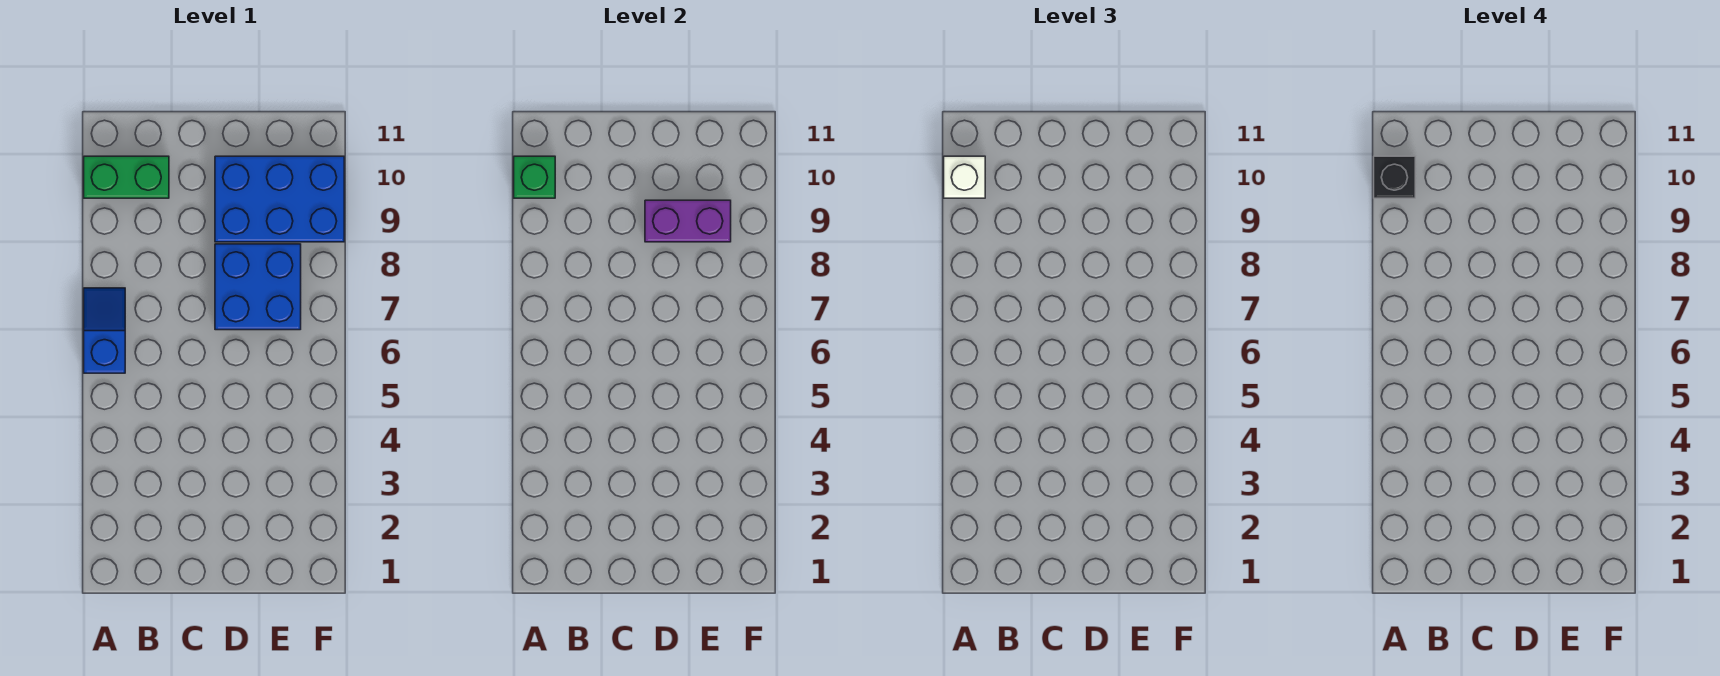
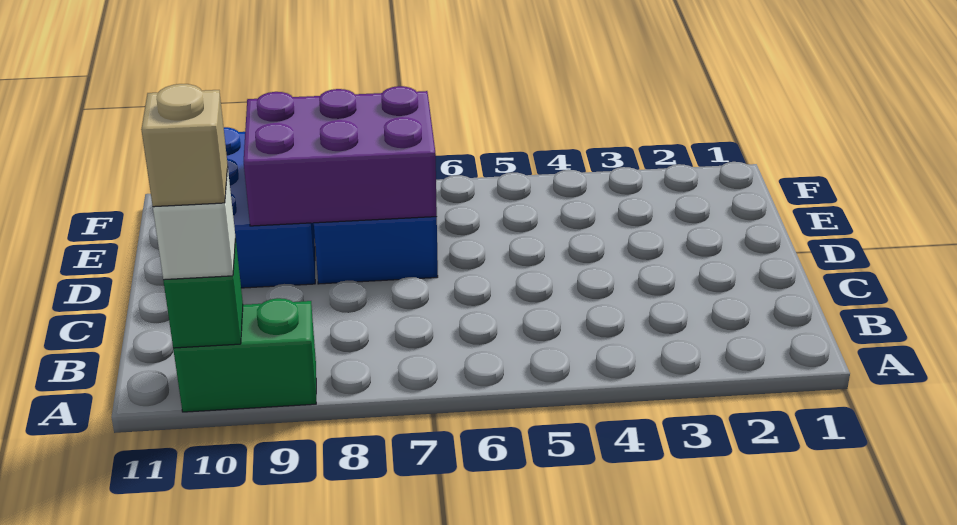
blue slope A6:A7 level 1 top 6 -> none
green brick A10:B10 level 1 -> green brick A9:A10 level 1
black brick A10 level 4 -> tan brick A10 level 4
purple brick D9:E9 level 2 -> purple brick D7:E9 level 2

